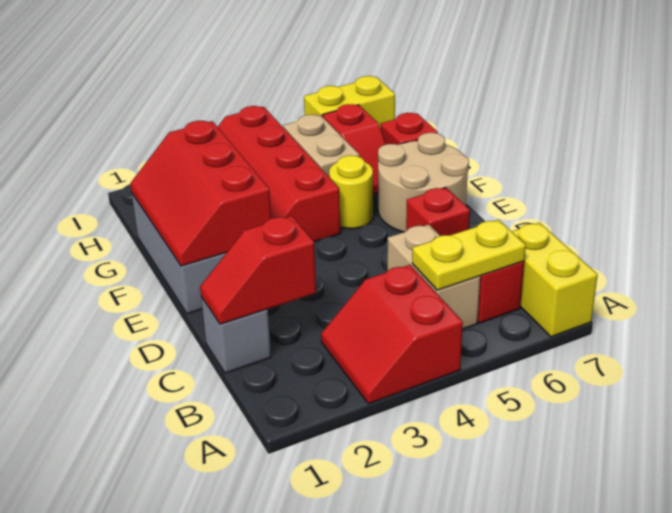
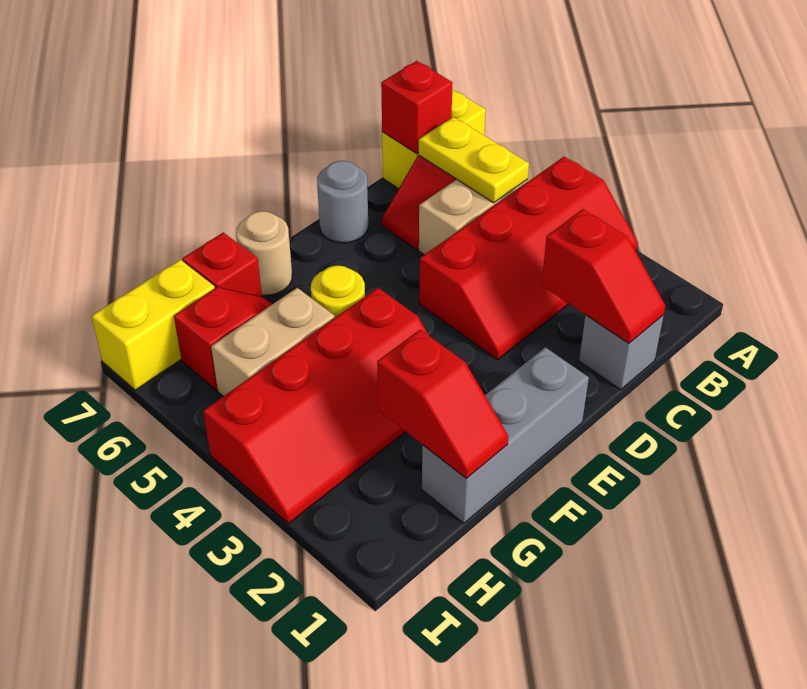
red slope A3:B4 level 1 top 4 -> red slope A3:D4 level 1 top 4
red brick D6 level 1 -> red brick B7 level 2
none -> grey round brick D7 level 1
red slope E1:G2 level 2 top 2 -> red slope G1:G2 level 2 top 2
tan round brick E6:F7 level 1 -> tan round brick F7 level 1
yellow brick I6:I7 level 1 -> yellow brick H7:I7 level 1

